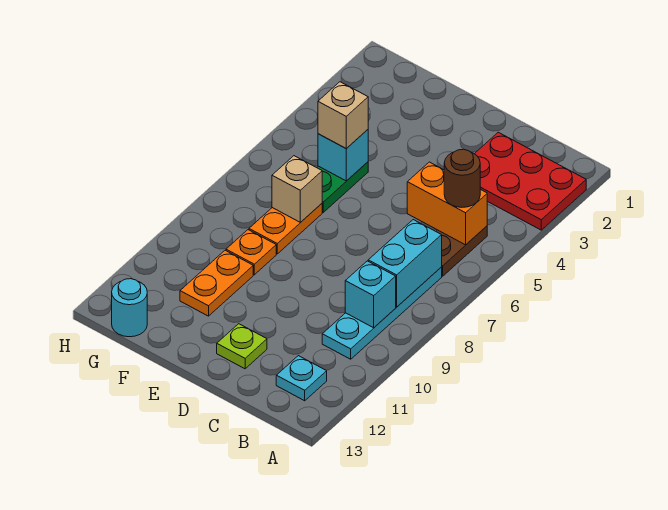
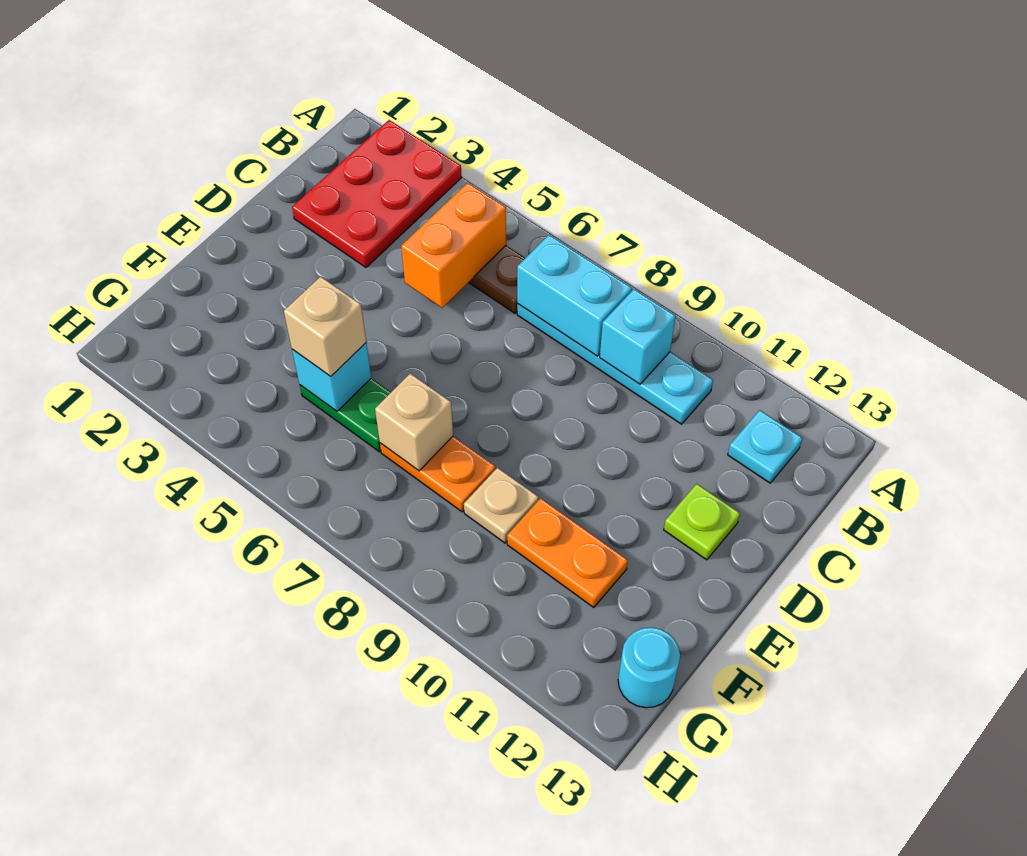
brown round brick B5 level 3 -> none
orange plate F9 level 1 -> tan plate F9 level 1

